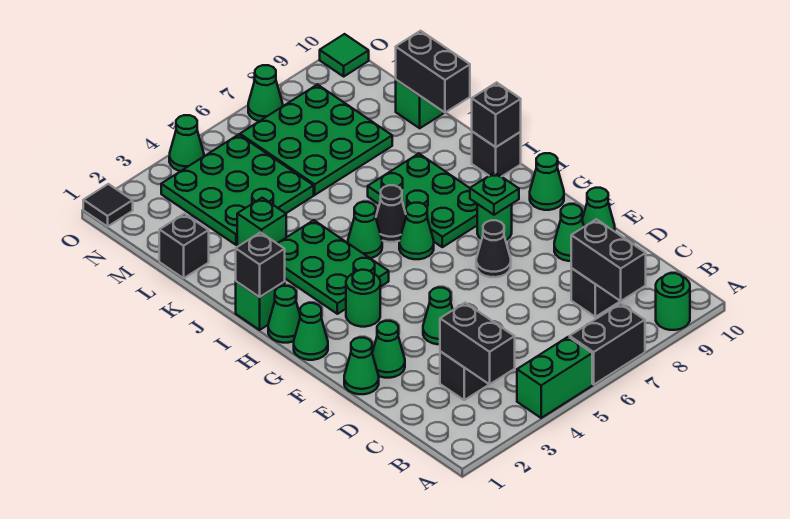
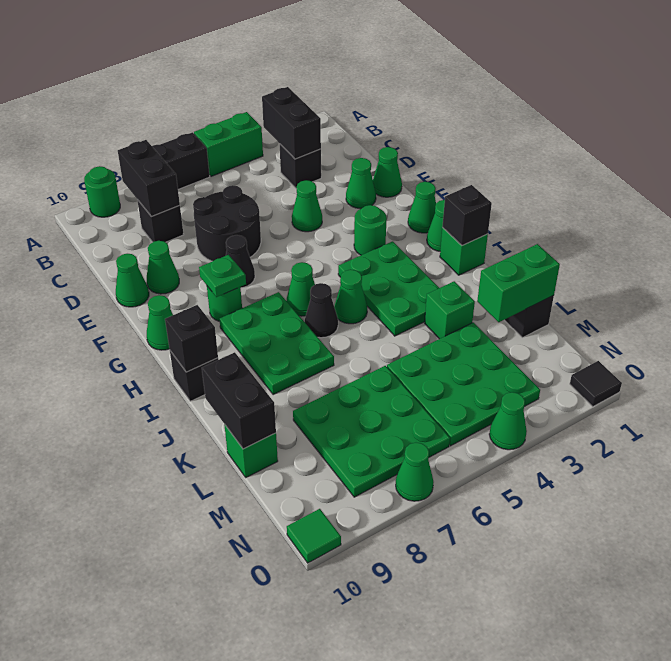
none -> black round brick D6:E7 level 1
none -> green brick L1:L2 level 2

